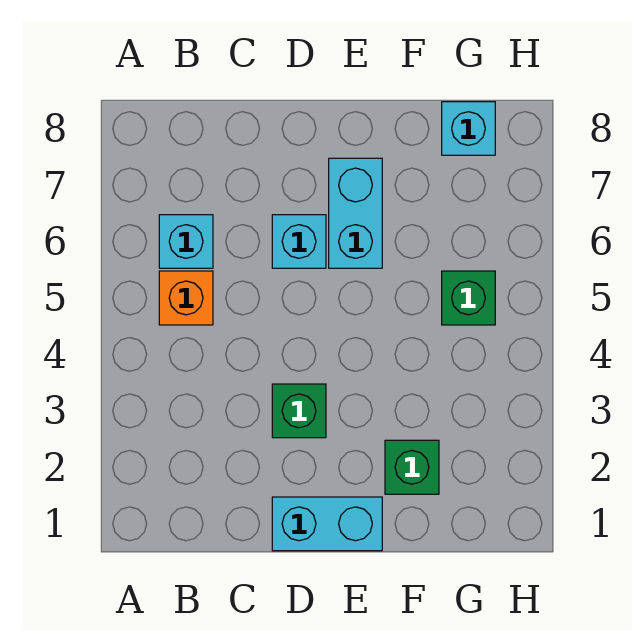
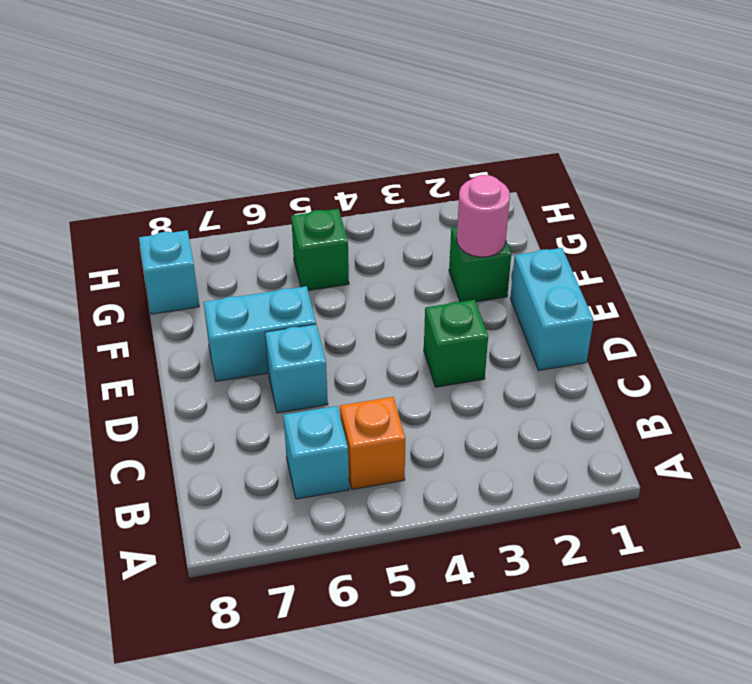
none -> pink round brick F2 level 2

